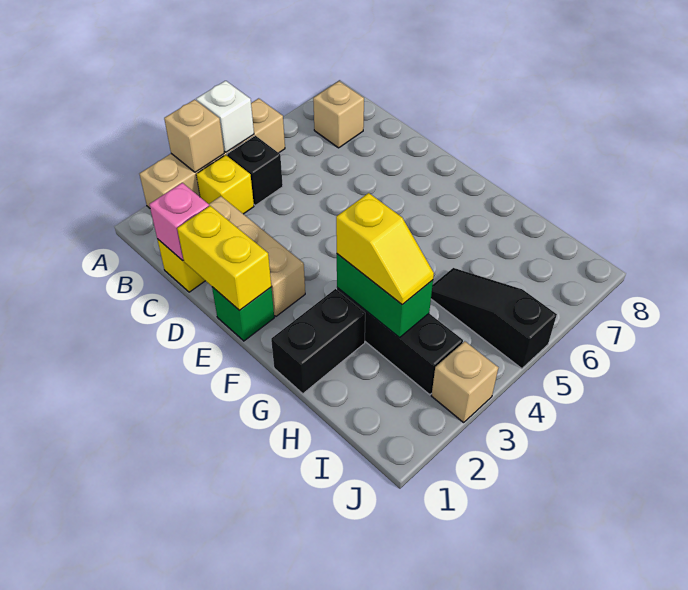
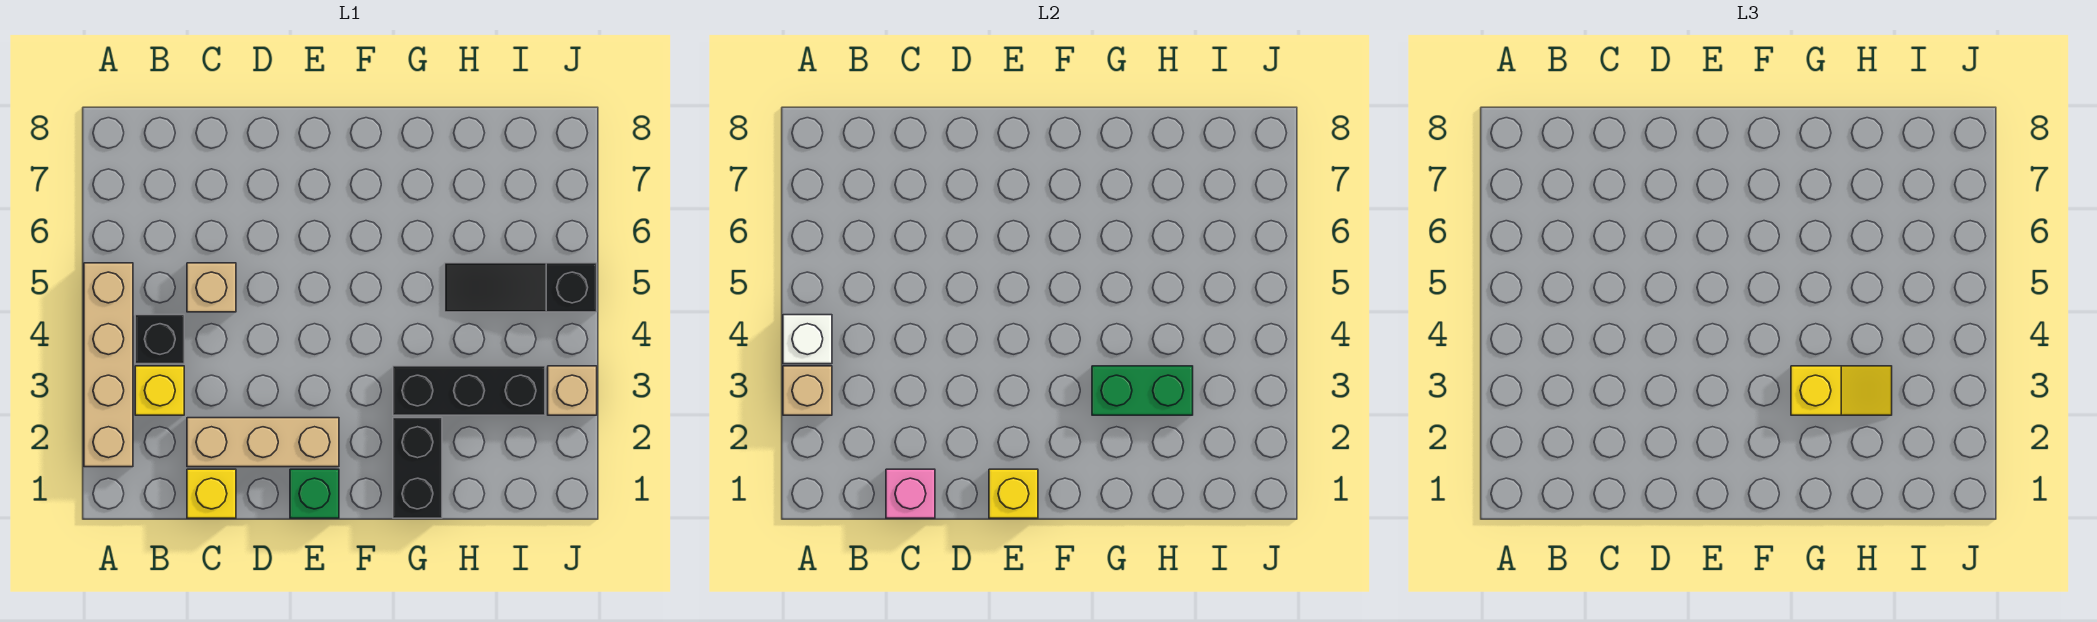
tan brick B7 level 1 -> tan brick C5 level 1
yellow brick D1:E1 level 2 -> yellow brick E1 level 2

